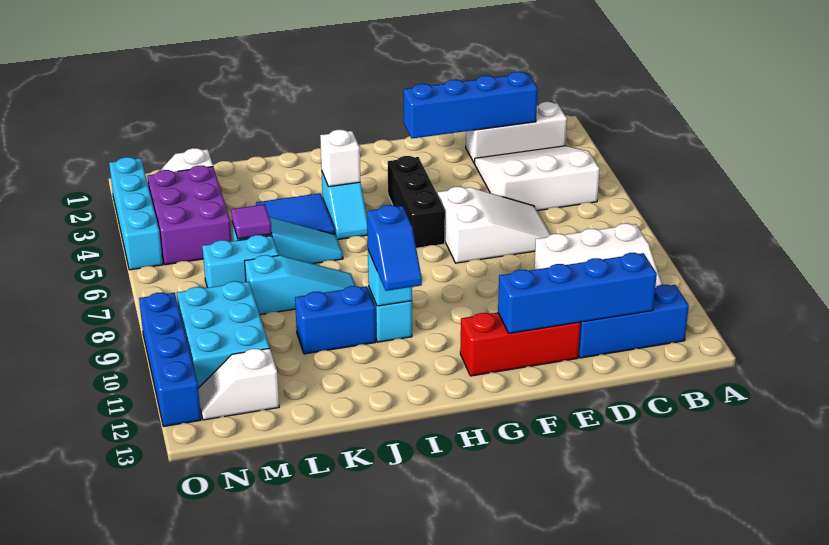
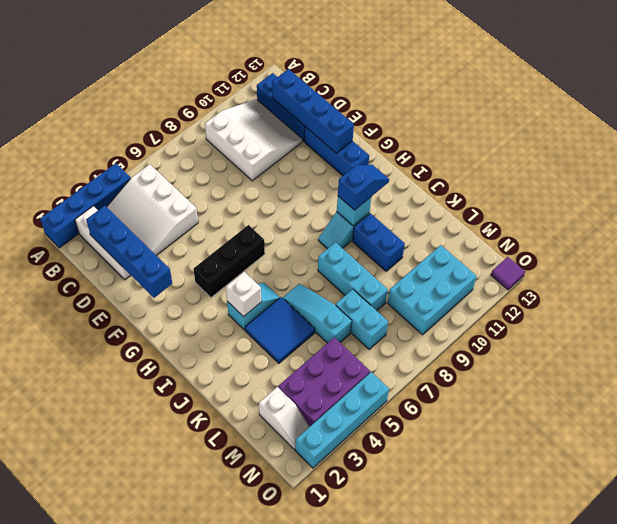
white slope D6:F7 level 1 top F -> none
red brick E12:G12 level 1 -> blue brick E12:G12 level 1
cyan slope J8:L8 level 1 top L -> cyan brick J8:L8 level 1
purple tile L6 level 2 -> purple tile O13 level 1
white slope M12:N12 level 1 top M -> none
blue brick O9:O12 level 1 -> blue brick A1:A4 level 1

